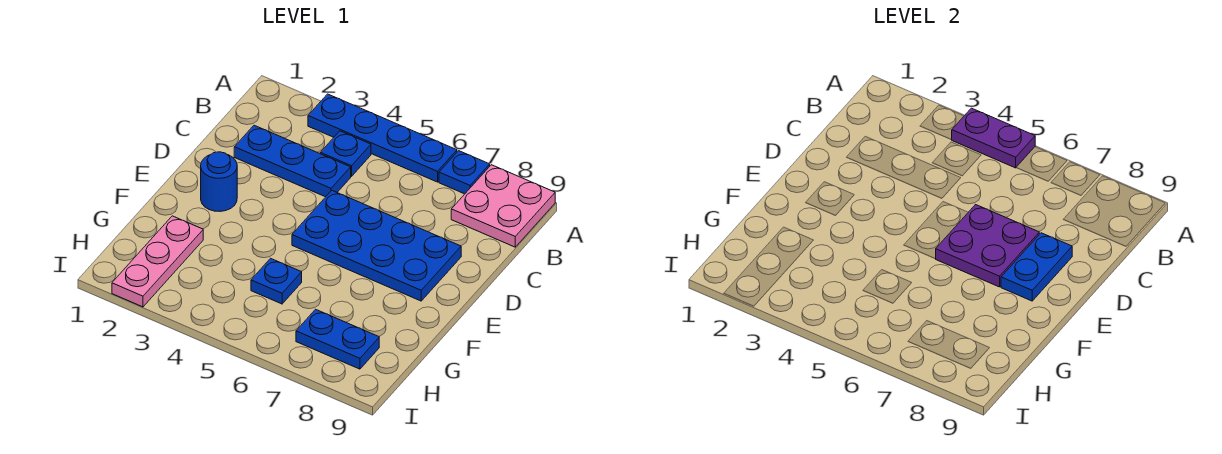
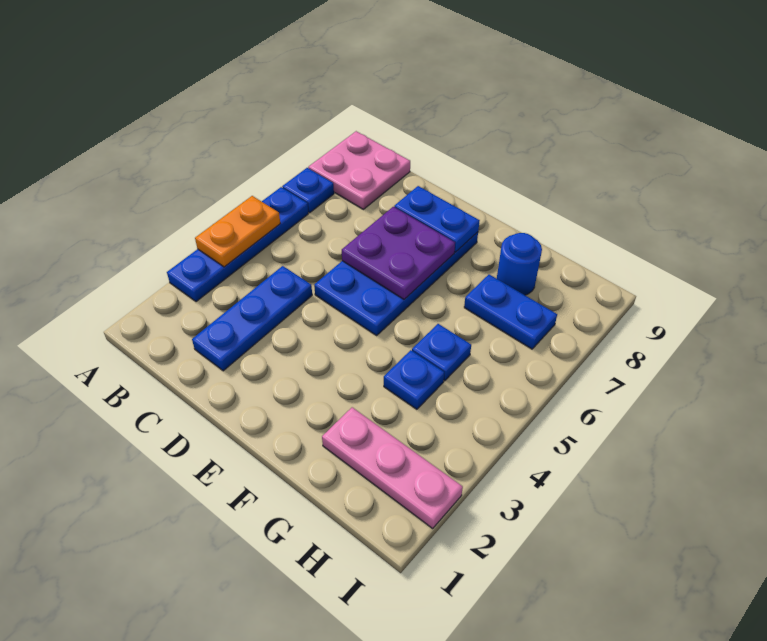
purple plate A4:A5 level 2 -> orange plate A4:A5 level 2
blue plate B4 level 1 -> blue plate G4 level 1
blue round brick E2 level 1 -> blue round brick G8 level 1
blue plate H7:H8 level 1 -> blue plate G7:H7 level 1

